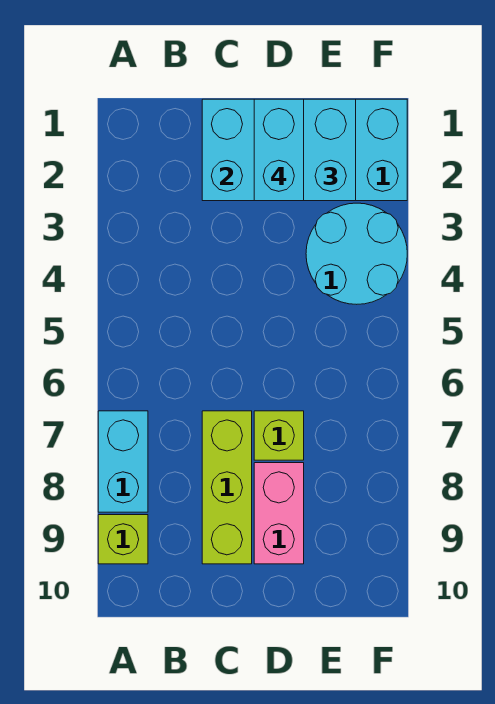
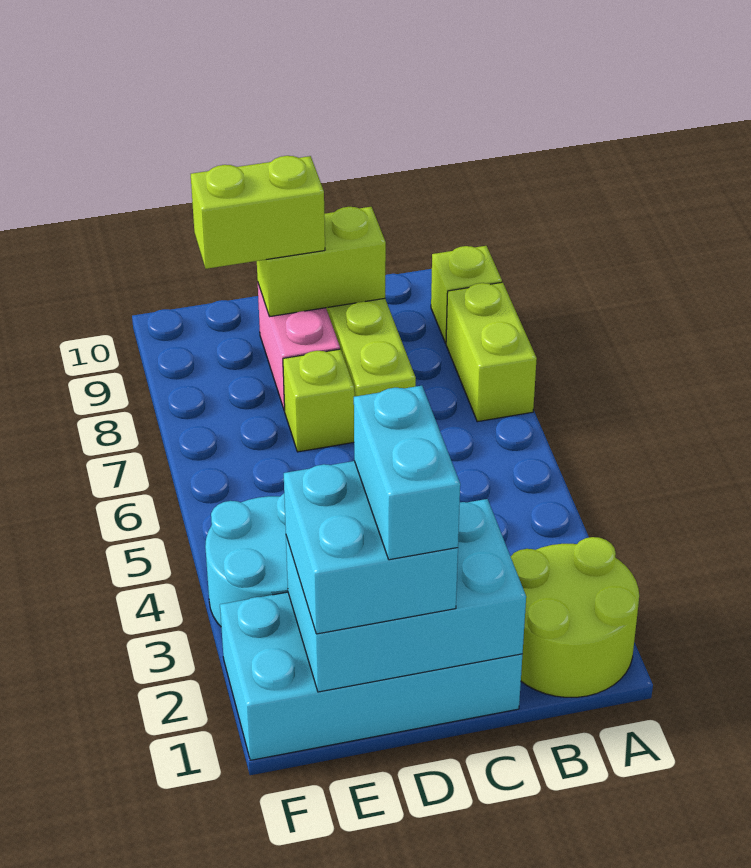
none -> lime round brick A1:B2 level 1
cyan brick A7:A8 level 1 -> lime brick A7:A8 level 1
none -> lime brick C9:D9 level 2
none -> lime brick D9:E9 level 3

